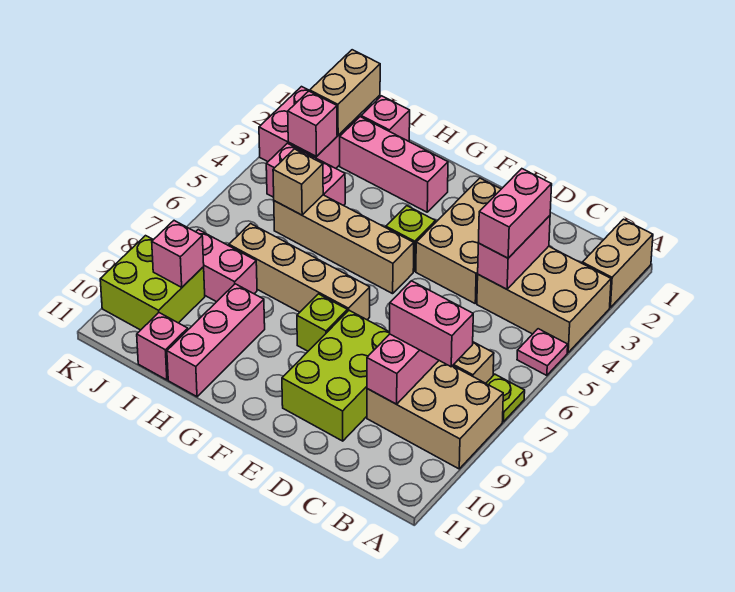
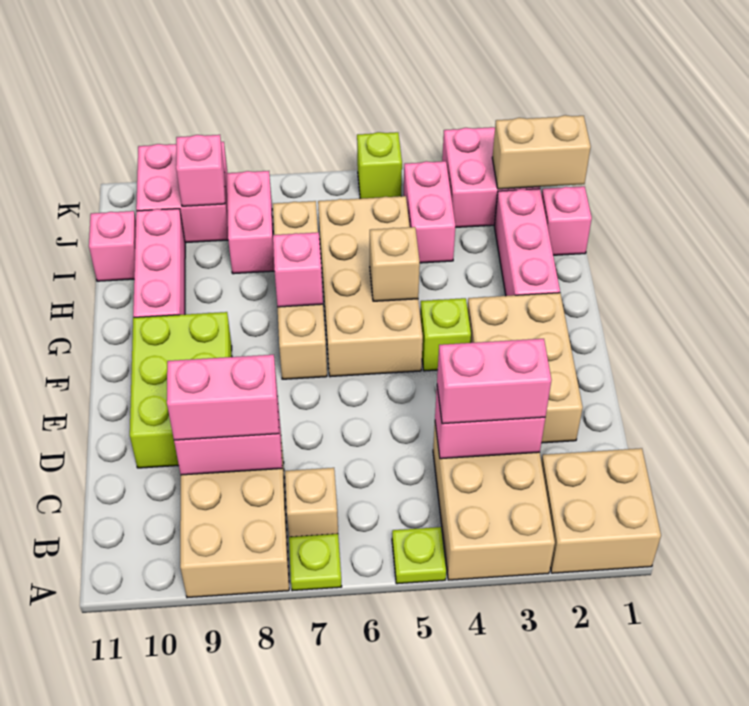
tan brick A1:A2 level 1 -> tan brick A1:B2 level 1
pink plate A5 level 1 -> lime plate A5 level 1
pink brick B8:C8 level 3 -> pink brick C8:C9 level 3
tan brick D2:E4 level 1 -> tan brick D2:F3 level 1
lime brick D8:E10 level 1 -> lime brick D9:F10 level 1
tan brick F5:I5 level 1 -> tan brick F5:I6 level 1
lime brick F8 level 1 -> lime brick K5 level 1
pink brick H9:H11 level 1 -> pink brick G10:I10 level 1
tan brick I5 level 2 -> tan brick G5 level 2
pink brick J3 level 2 -> pink brick G7 level 2
lime brick J9:K10 level 1 -> pink brick J9:K10 level 1

